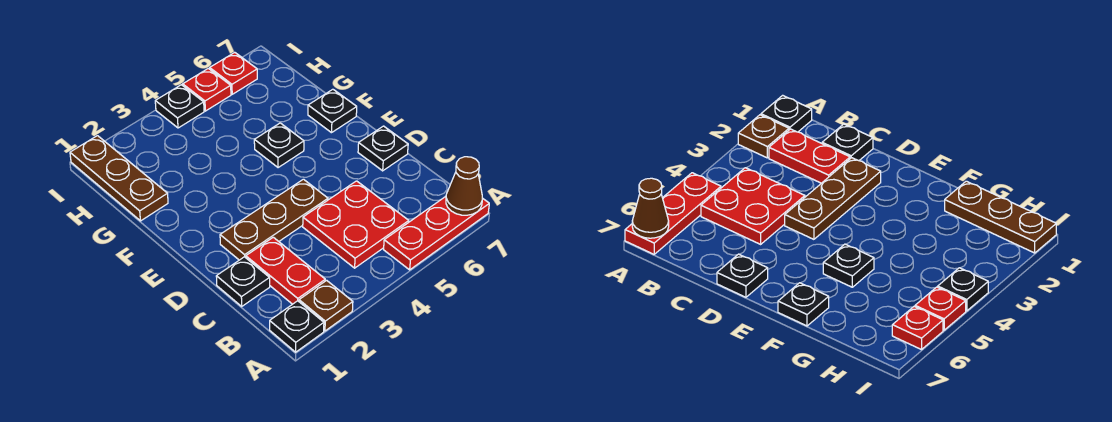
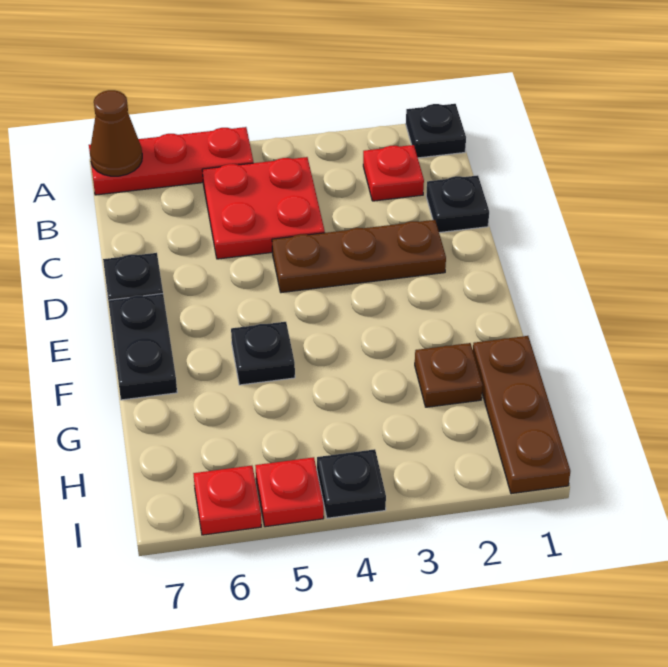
brown plate A2 level 1 -> brown plate G2 level 1
red plate B2:C2 level 1 -> red plate B2 level 1
black plate F7 level 1 -> black plate E7:F7 level 1

